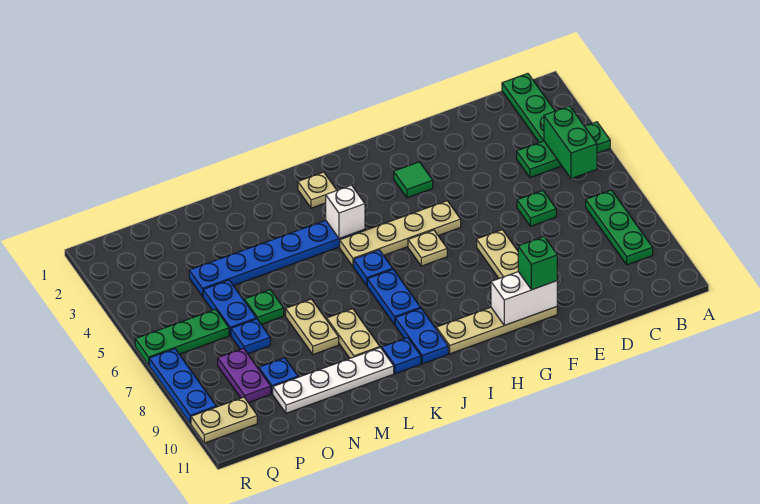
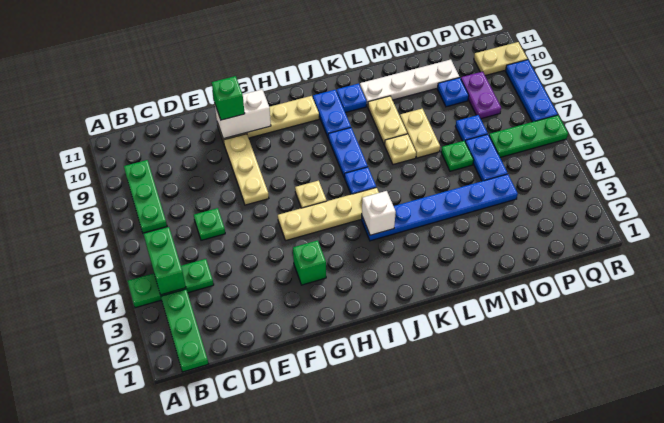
green tile G3 level 1 -> green brick G3 level 1
tan plate J2 level 1 -> tan plate L7 level 1

